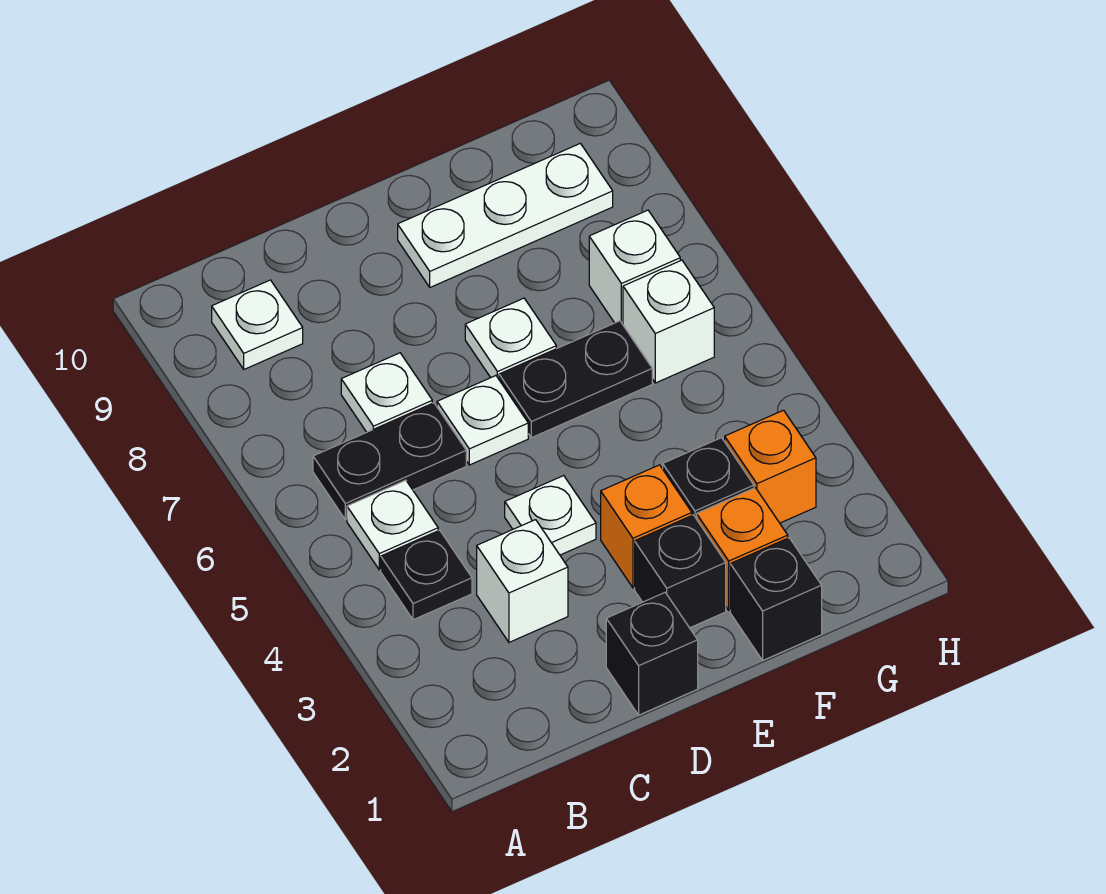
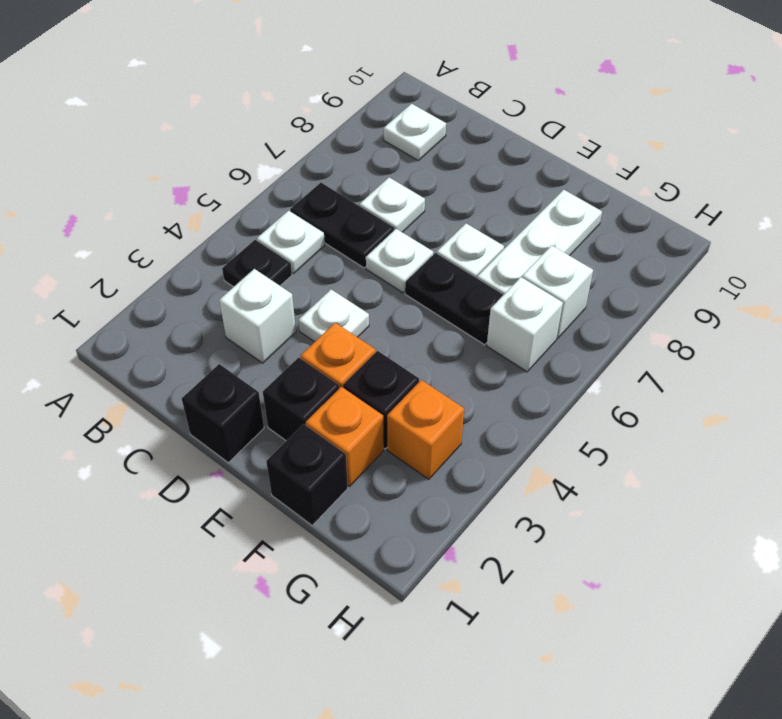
white plate E9:G9 level 1 -> white plate F7:F9 level 1

